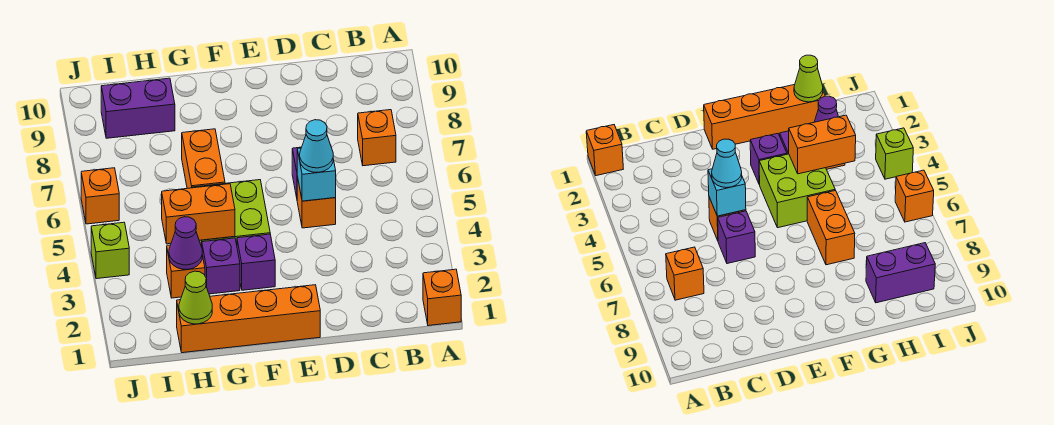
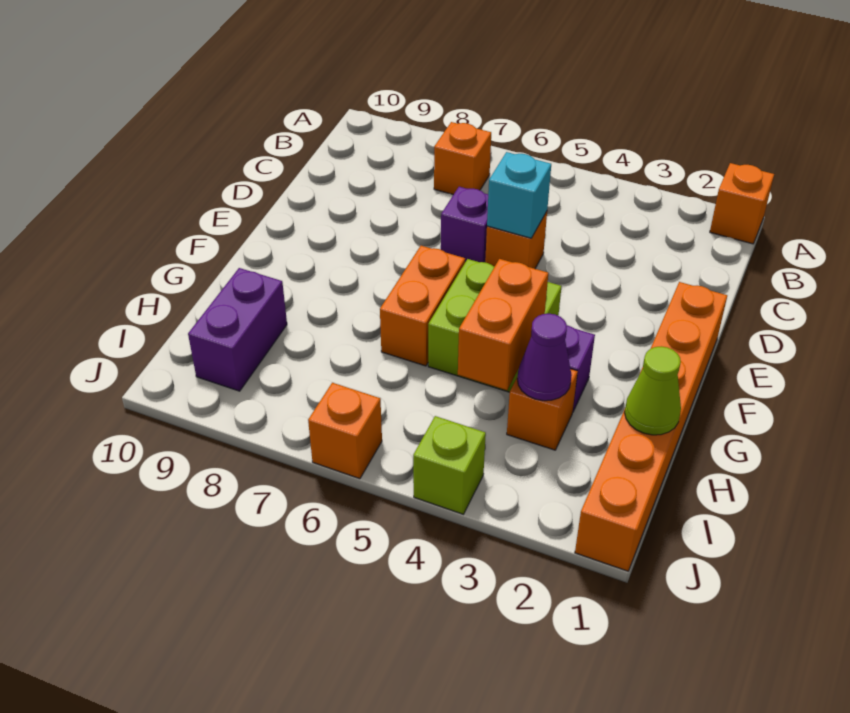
cyan cone D5 level 3 -> none
orange brick E1:H1 level 1 -> orange brick E1:J1 level 1
purple brick F3 level 1 -> none
orange brick G6:G7 level 1 -> orange brick F6:G6 level 1

